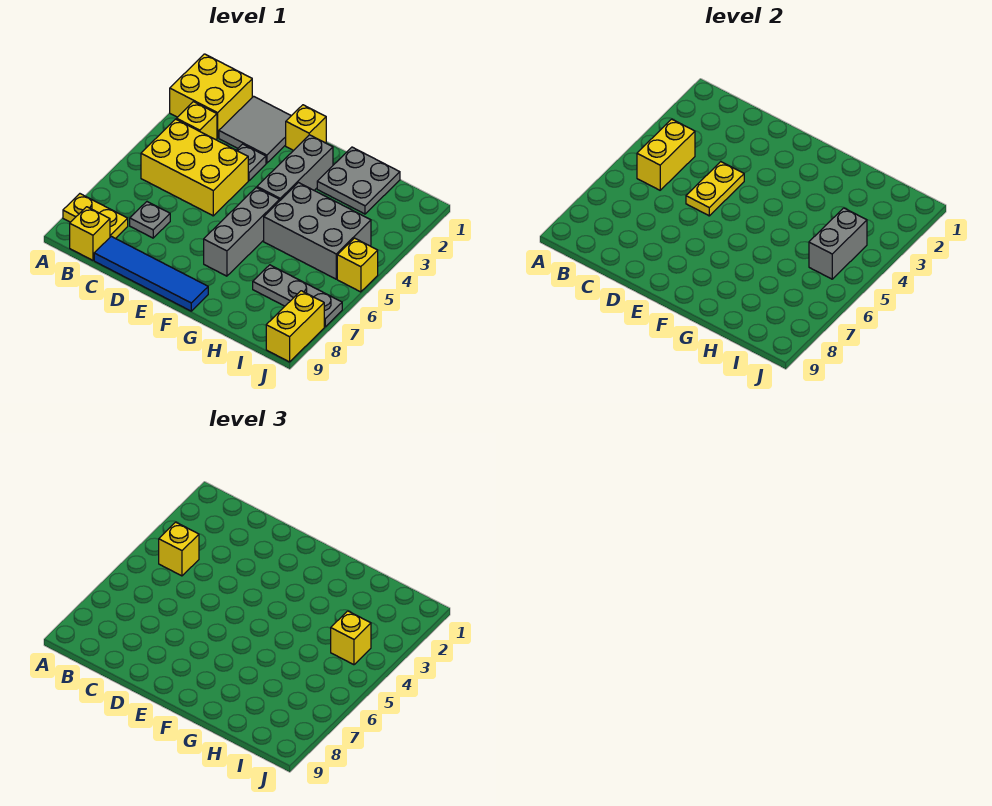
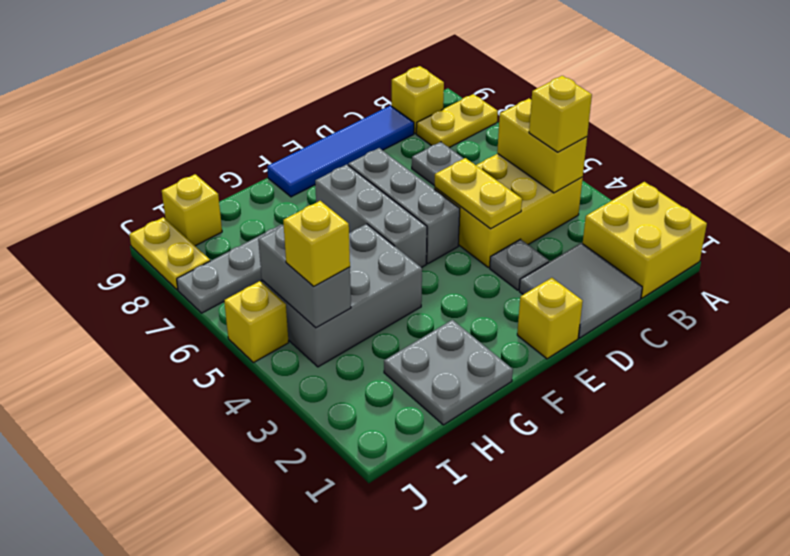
yellow brick B3 level 1 -> yellow brick I9 level 1
grey brick F2:F4 level 1 -> grey brick E5:E7 level 1
yellow brick J8:J9 level 1 -> yellow plate J8:J9 level 1

